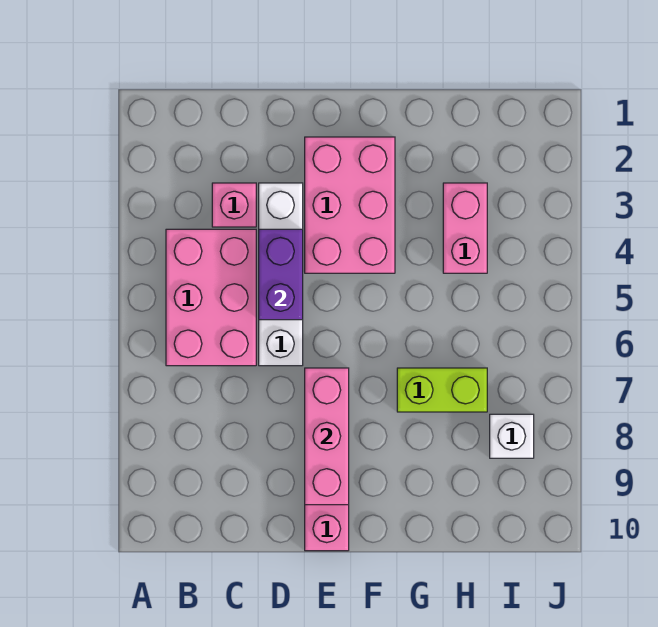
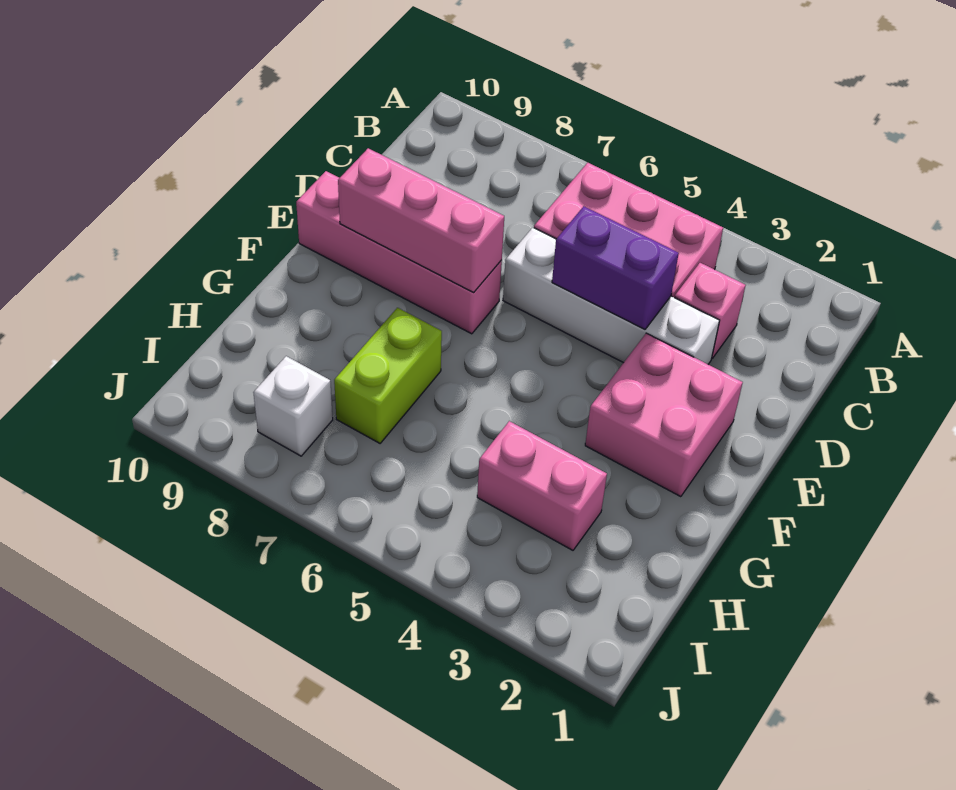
pink brick E2:F4 level 1 -> pink brick E2:F3 level 1

